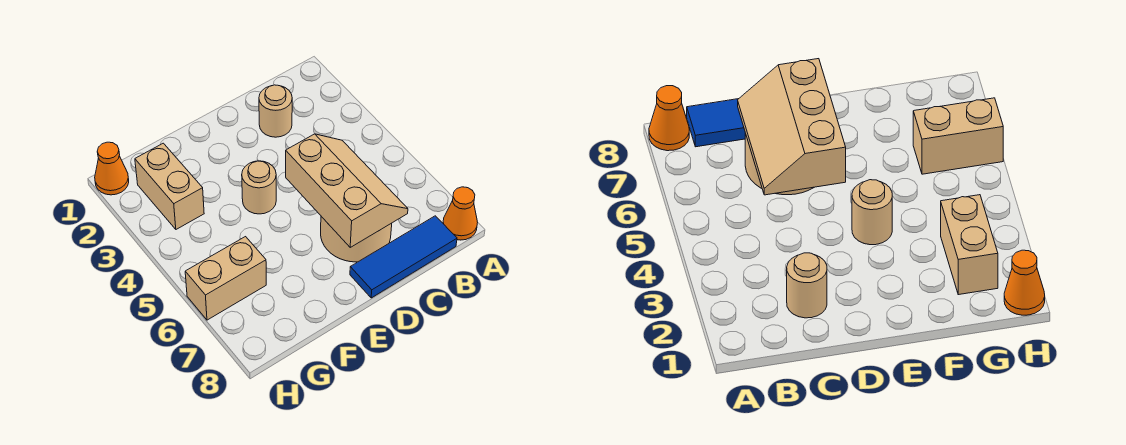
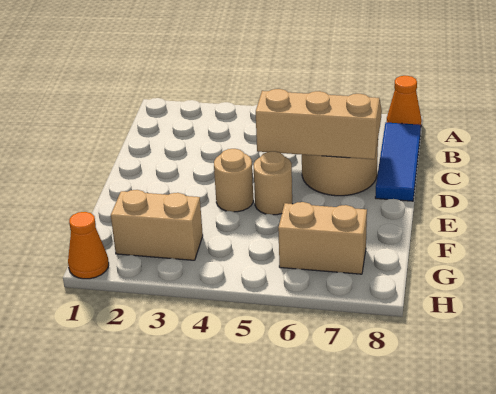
tan round brick C2 level 1 -> tan round brick E5 level 1
tan brick G6:H6 level 1 -> tan brick G6:G7 level 1

